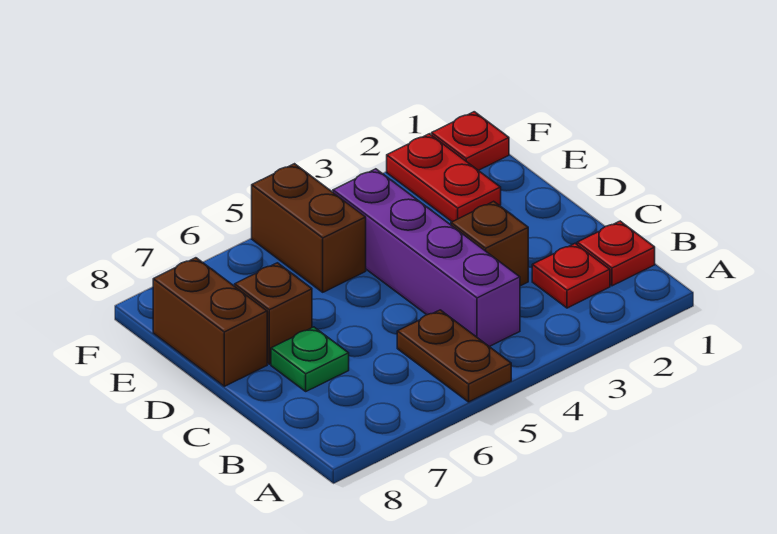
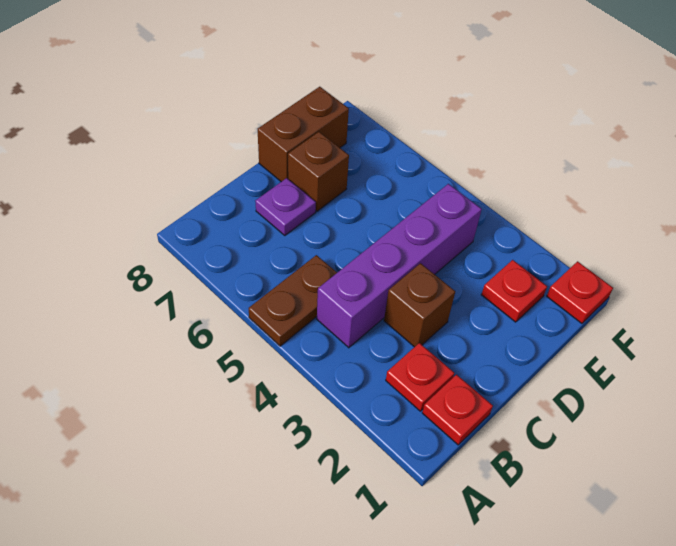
green plate C7 level 1 -> purple plate C7 level 1
red plate E2:F2 level 1 -> red plate E2 level 1
brown brick E5:F5 level 1 -> none

